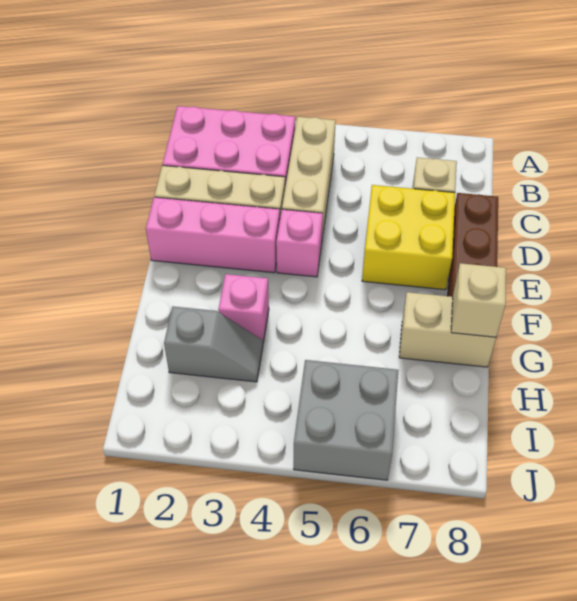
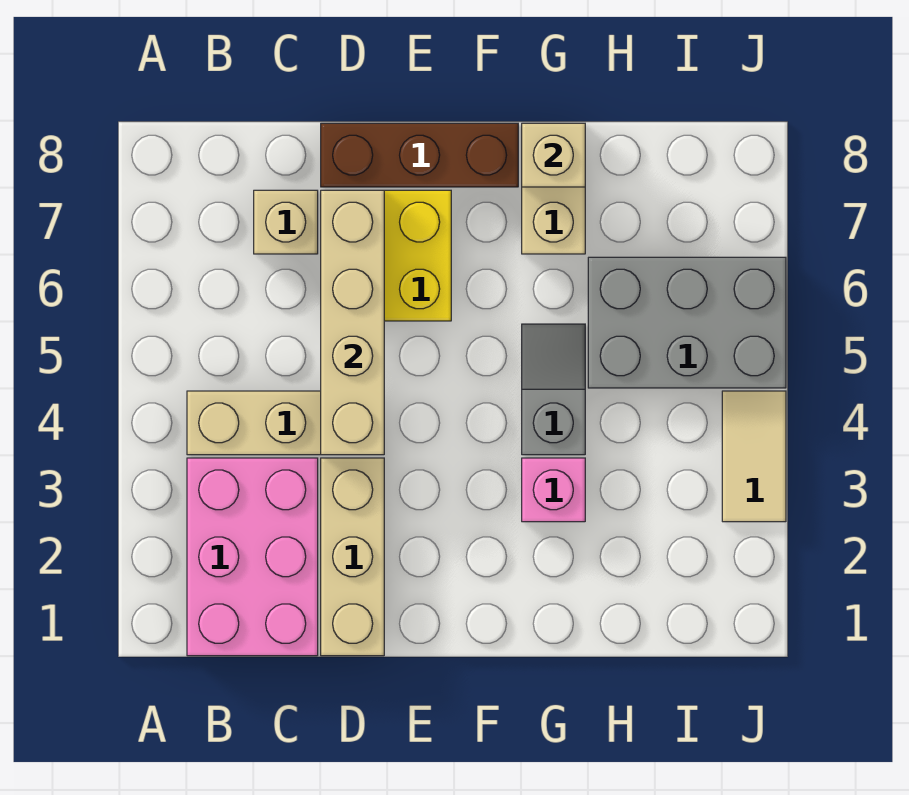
none -> tan brick D4:D7 level 2
pink brick E1:E3 level 1 -> none
pink brick E4 level 1 -> none
grey slope H2:H3 level 1 top 2 -> grey slope G4:G5 level 1 top 4
grey brick I5:J6 level 1 -> grey brick H5:J6 level 1
none -> tan tile J3:J4 level 1

